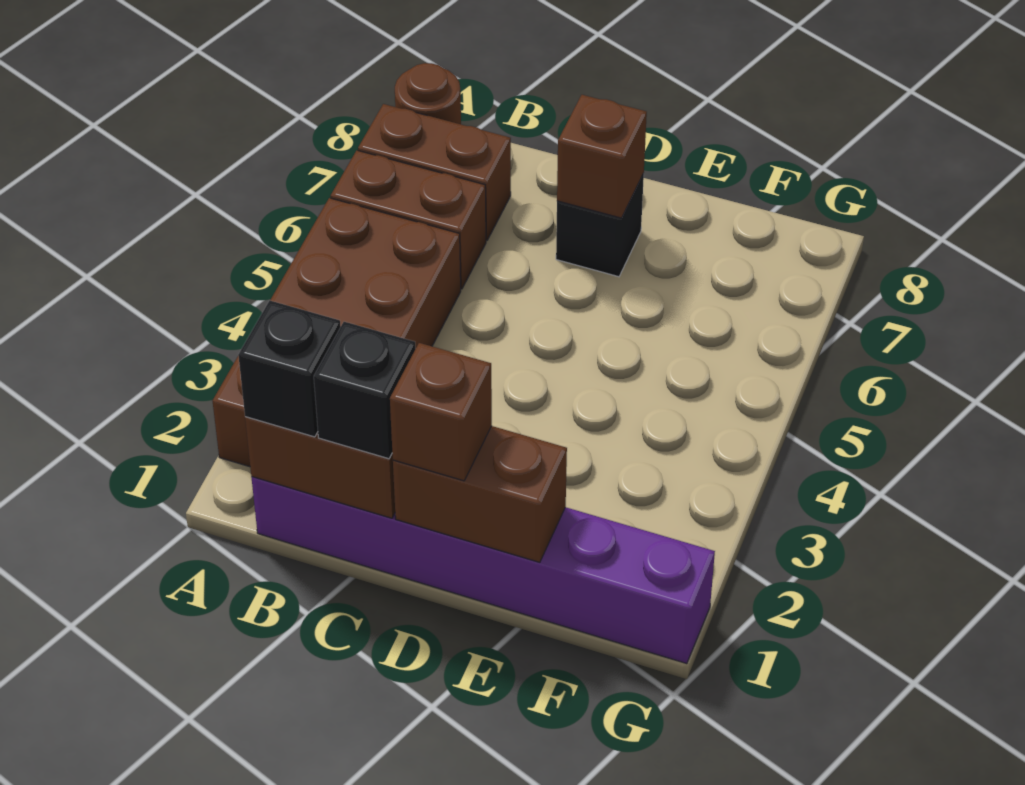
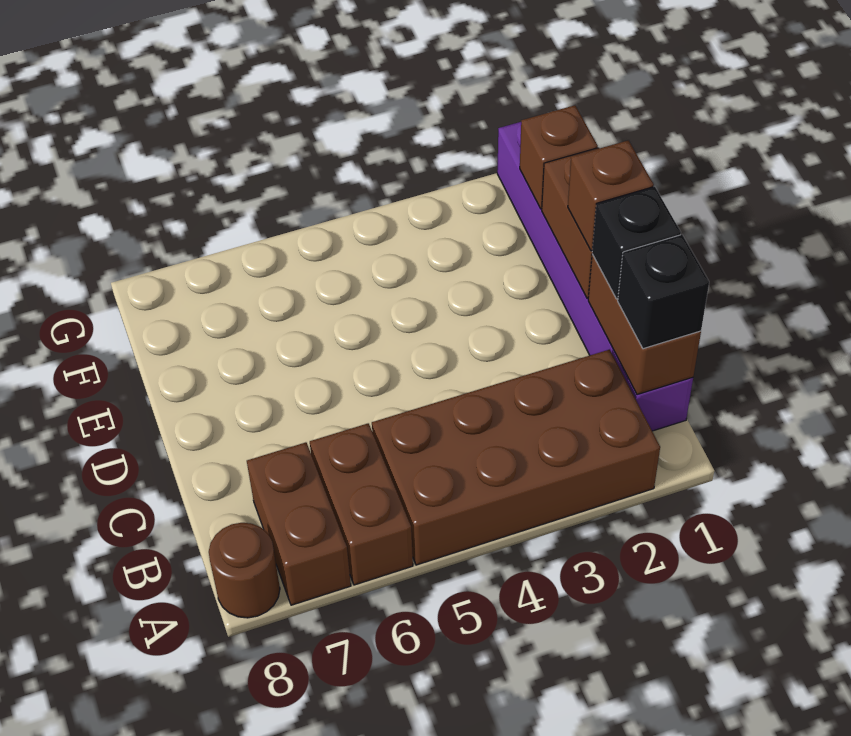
black brick D7 level 1 -> none
brown brick D7 level 2 -> brown brick F1 level 2

